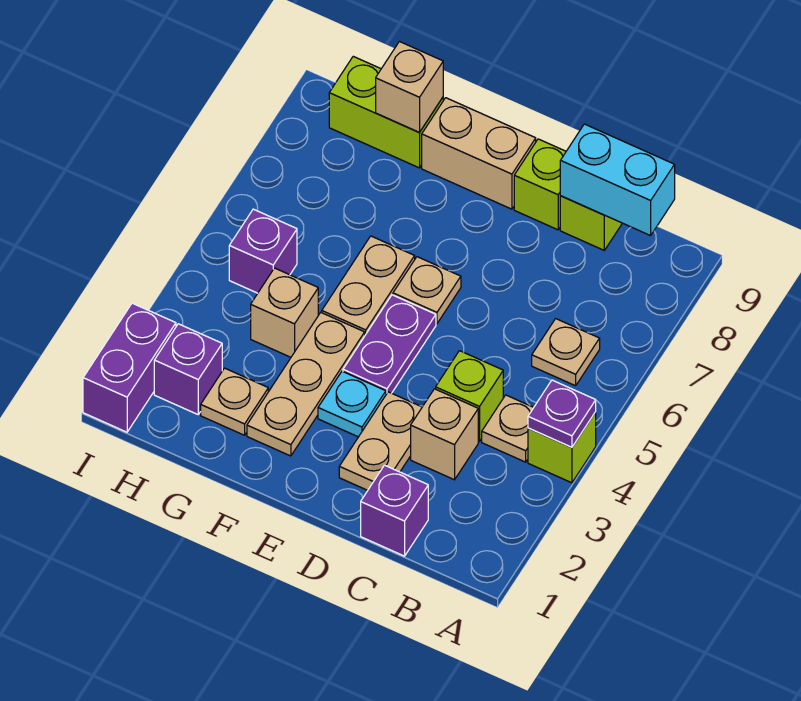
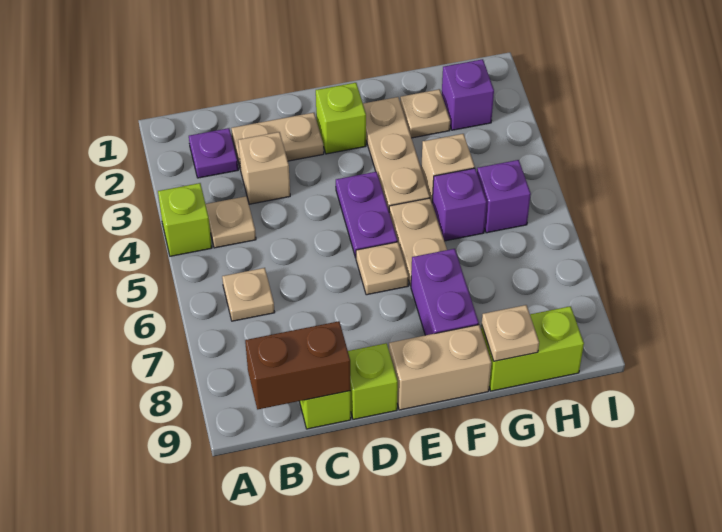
purple plate A4 level 2 -> purple plate B2 level 1
cyan brick B9:C9 level 2 -> brown brick B9:C9 level 2
purple brick C1 level 1 -> purple brick G5 level 1
lime brick C4 level 1 -> lime brick E2 level 1
tan plate D2:D3 level 1 -> tan plate C2:D2 level 1
cyan plate E3 level 1 -> none
tan brick G9 level 2 -> tan plate G9 level 2
purple brick I1:I2 level 1 -> purple brick F7:F8 level 1

